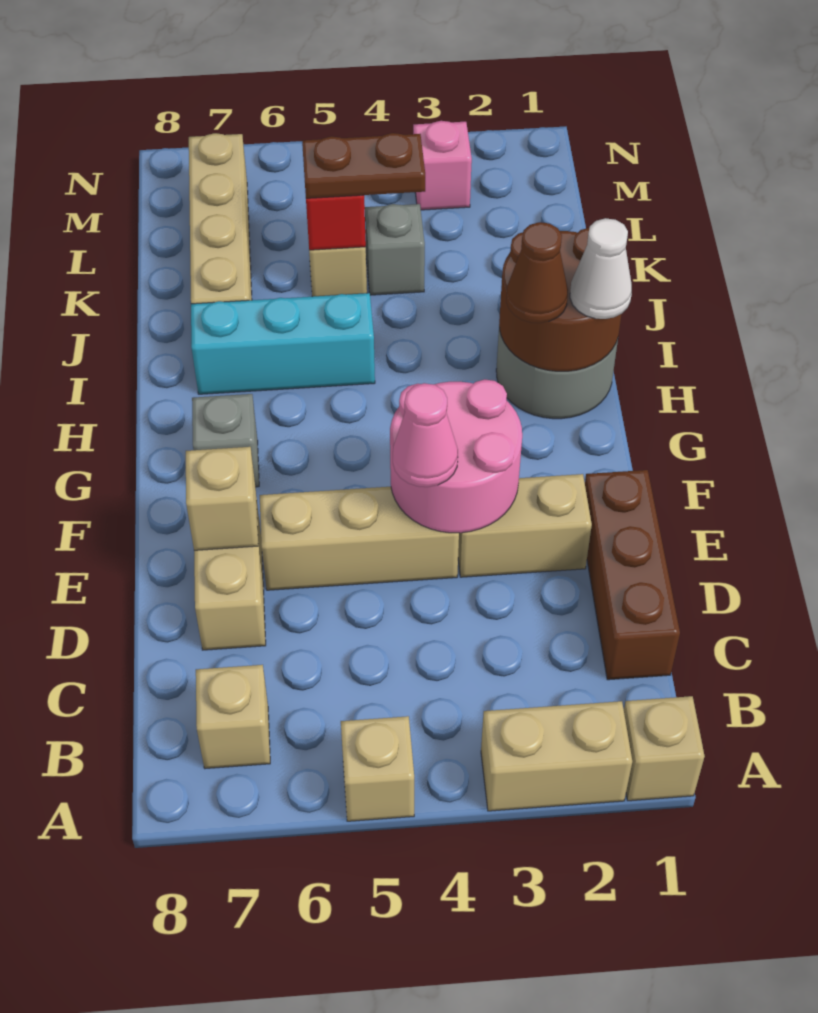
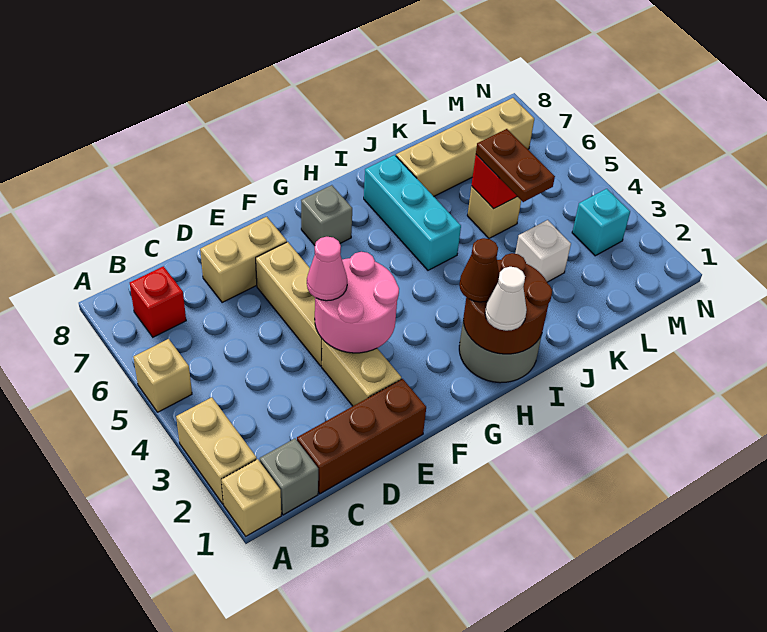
tan brick B7 level 1 -> red brick B7 level 1
tan brick E7 level 2 -> none
none -> white brick K3 level 1
grey brick K4 level 1 -> grey brick B1 level 1
pink brick M3 level 1 -> cyan brick M3 level 1

